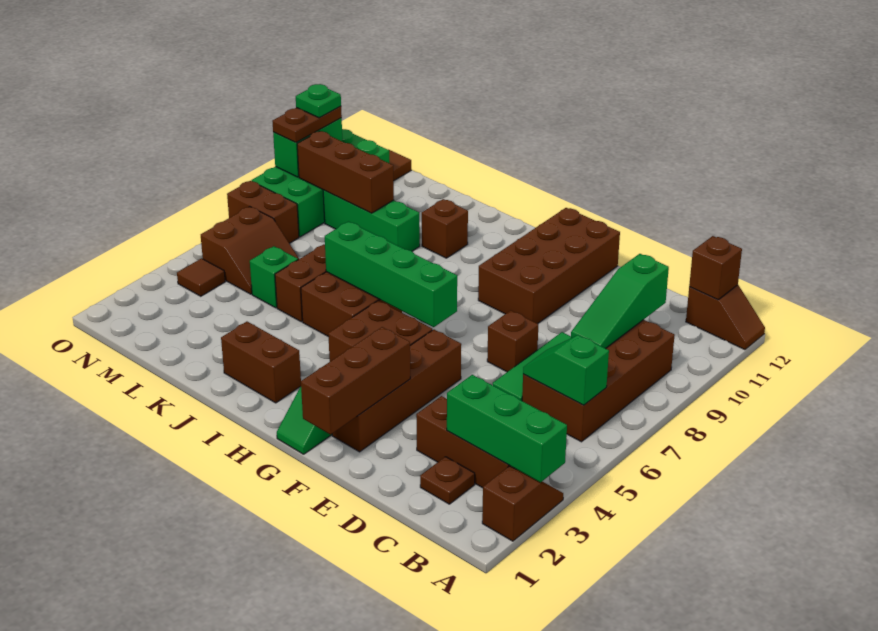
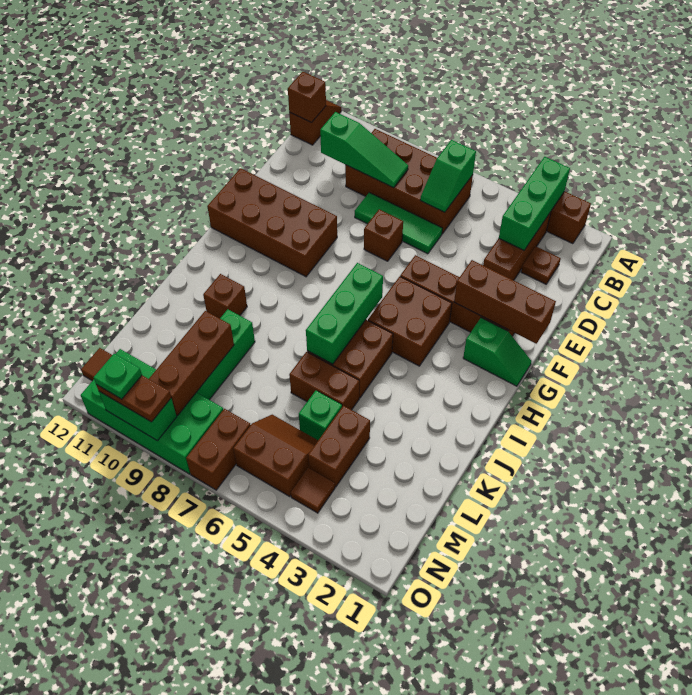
green brick G6:J6 level 2 -> green brick H6:J6 level 2
brown brick I2:J2 level 1 -> brown brick L4:M4 level 1

